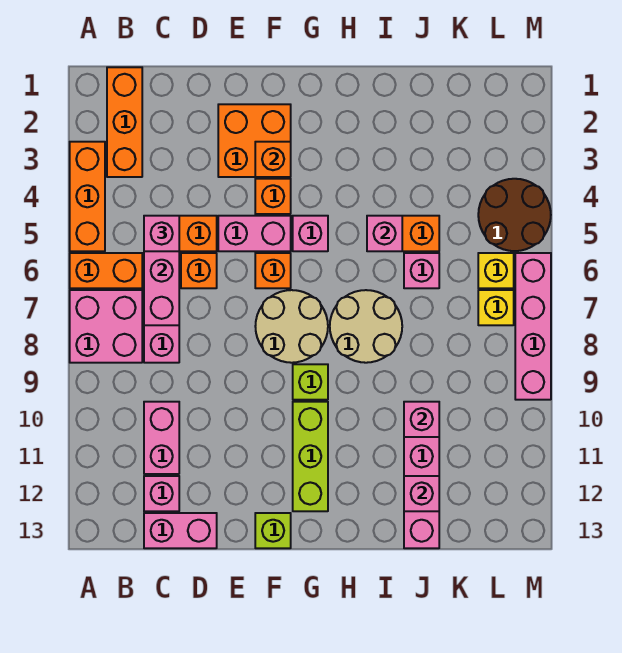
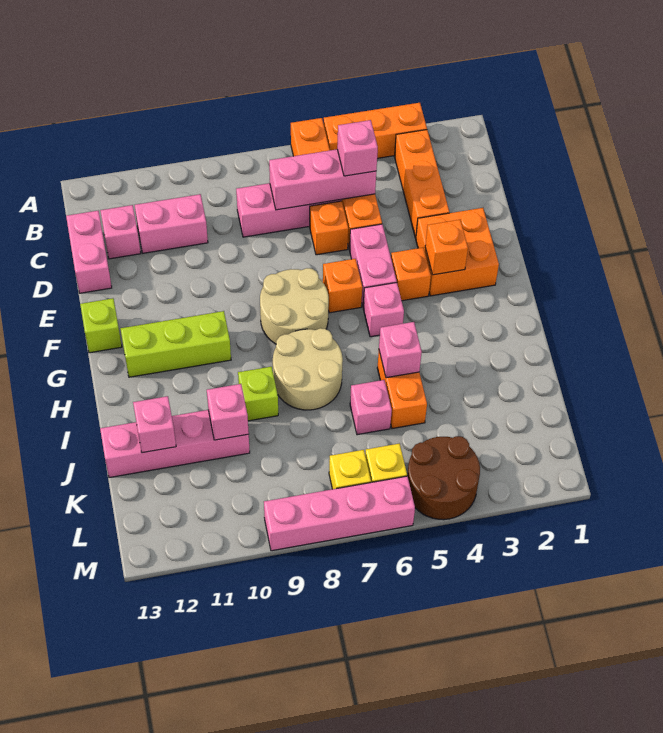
pink brick A7:B8 level 1 -> none
orange brick B1:B3 level 1 -> orange brick B3:D3 level 1
lime brick G9 level 1 -> lime brick I9 level 1

